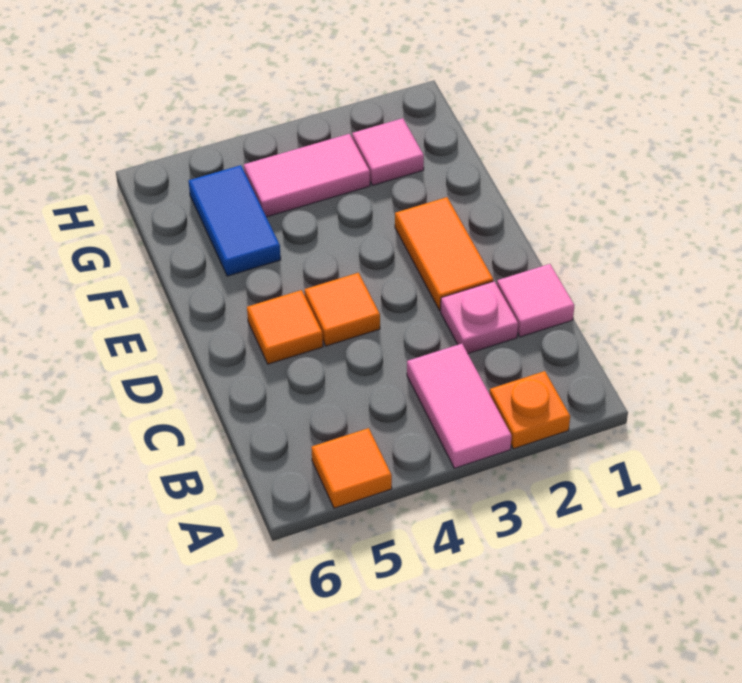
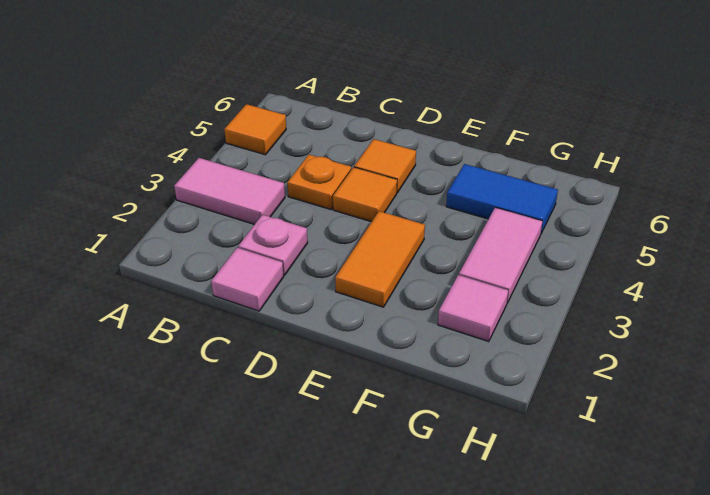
orange plate A2 level 1 -> orange plate C4 level 1
orange tile D2:E2 level 1 -> orange tile E2:E3 level 1

